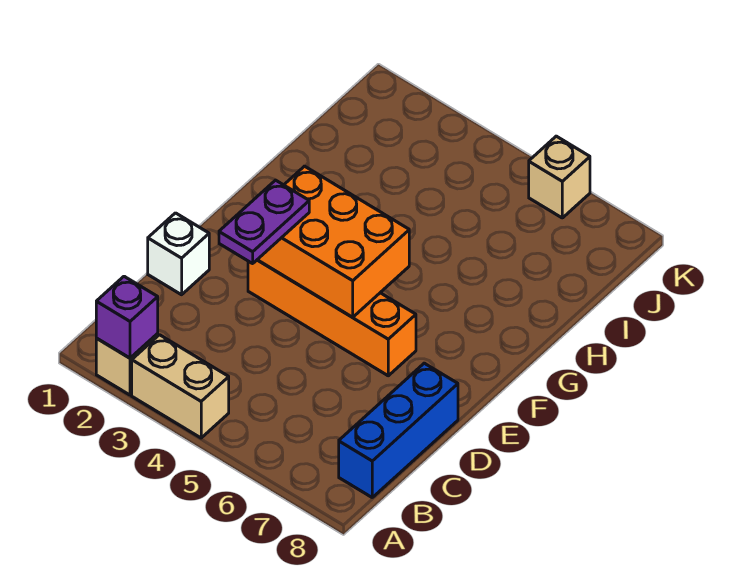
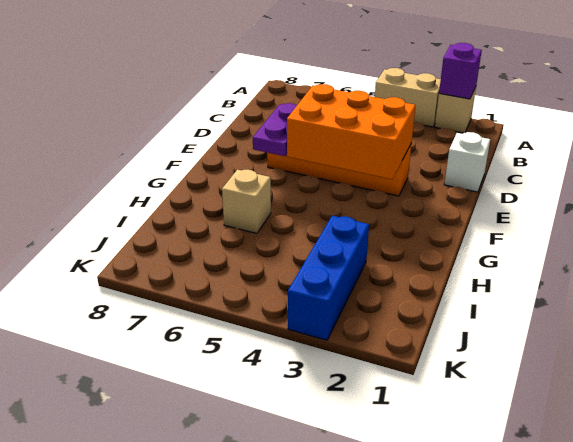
blue brick B8:D8 level 1 -> blue brick I3:K3 level 1
purple plate D3:E3 level 3 -> purple plate E6:F6 level 2
tan brick K6 level 1 -> tan brick H6 level 1

